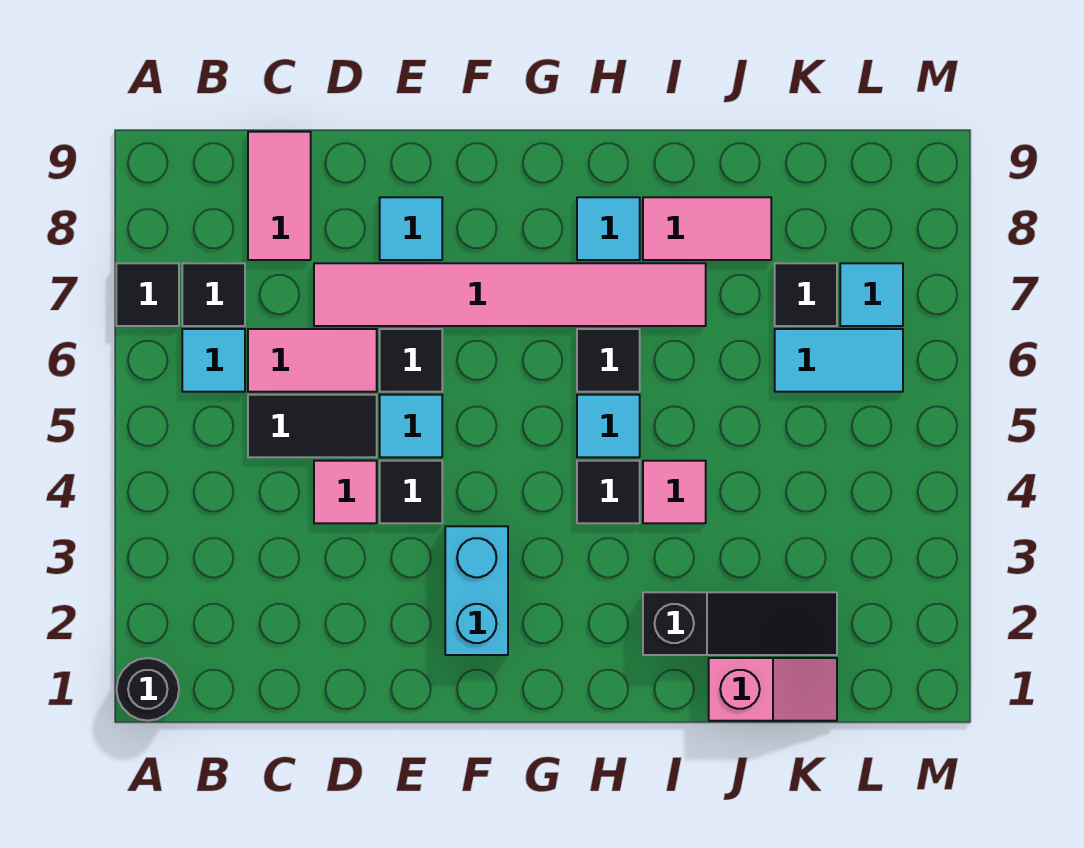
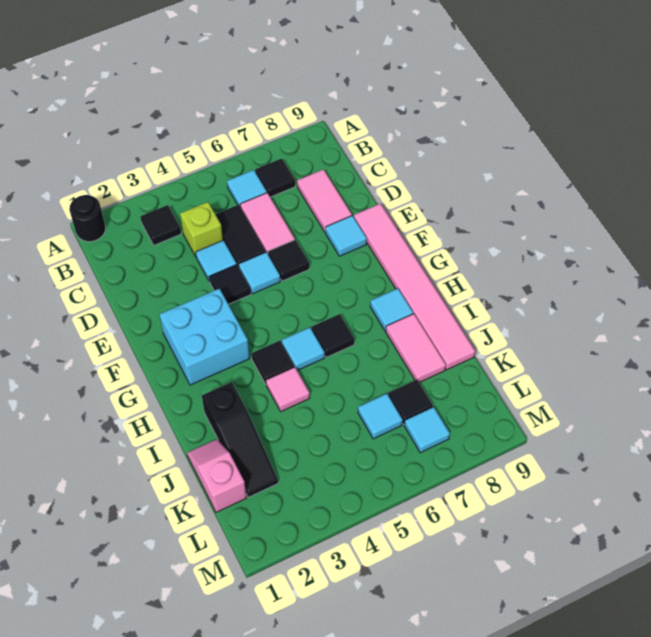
black tile A7 level 1 -> black tile B3 level 1
none -> lime brick C4 level 1
pink tile C8:C9 level 1 -> pink tile C8:D8 level 1
pink tile D4 level 1 -> cyan tile D4 level 1
pink tile D7:I7 level 1 -> pink tile E9:J9 level 1
cyan brick F2:F3 level 1 -> cyan brick F2:G3 level 1
pink slope J1:K1 level 1 top J -> pink slope J1:K1 level 1 top K
cyan tile K6:L6 level 1 -> cyan tile K6 level 1

